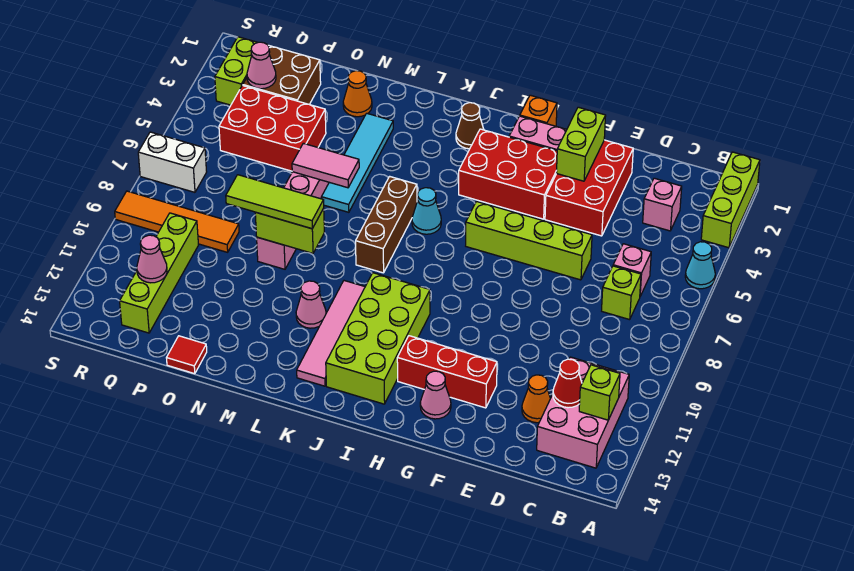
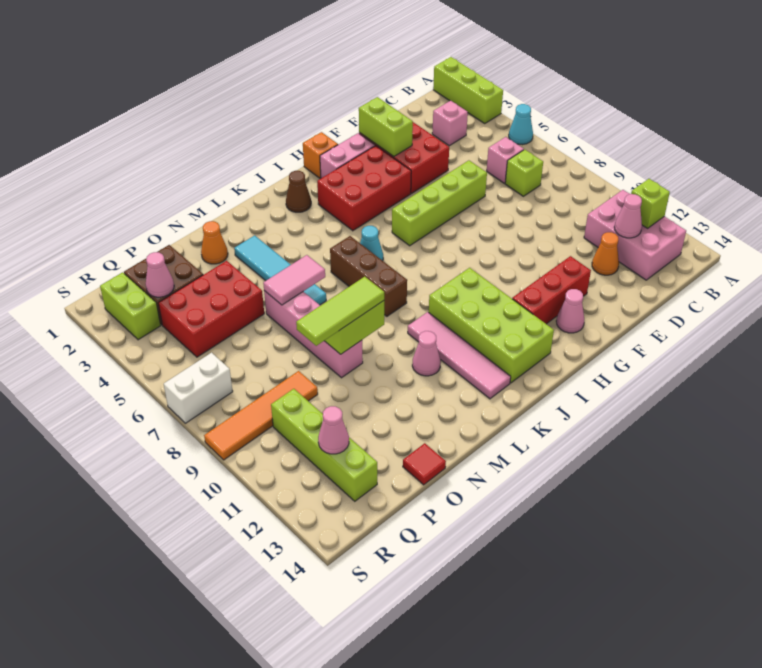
red cone C12 level 2 -> pink cone C12 level 2

